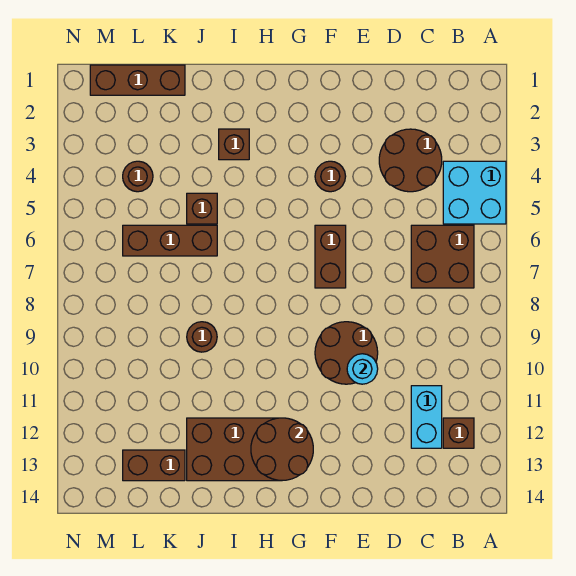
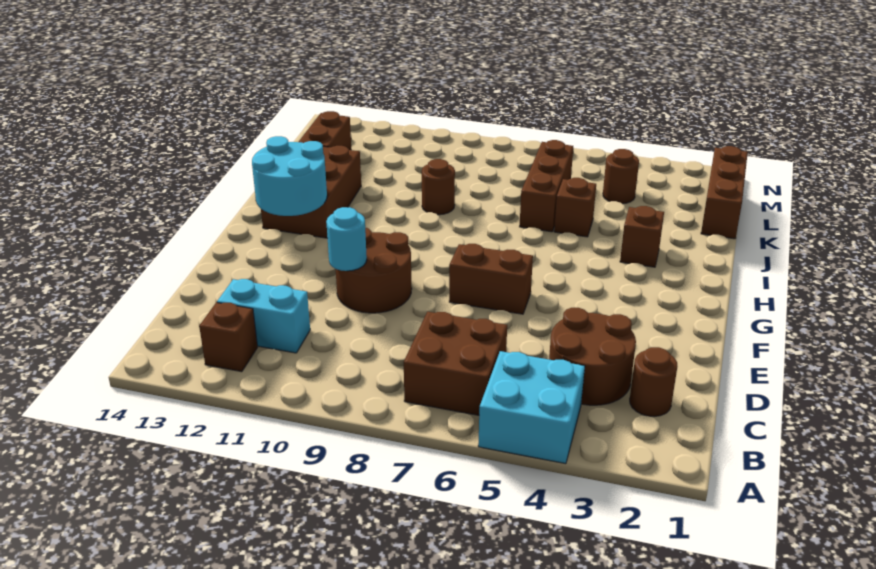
brown round brick F4 level 1 -> brown round brick C2 level 1
brown round brick G12:H13 level 2 -> cyan round brick G12:H13 level 2

